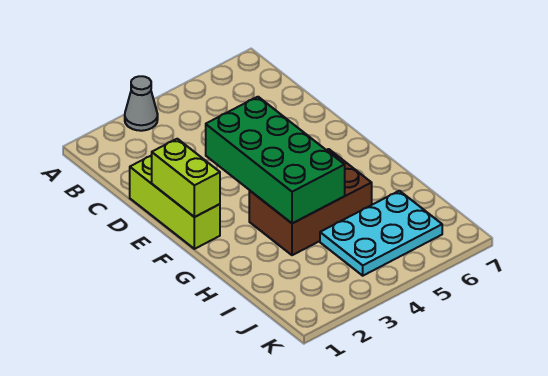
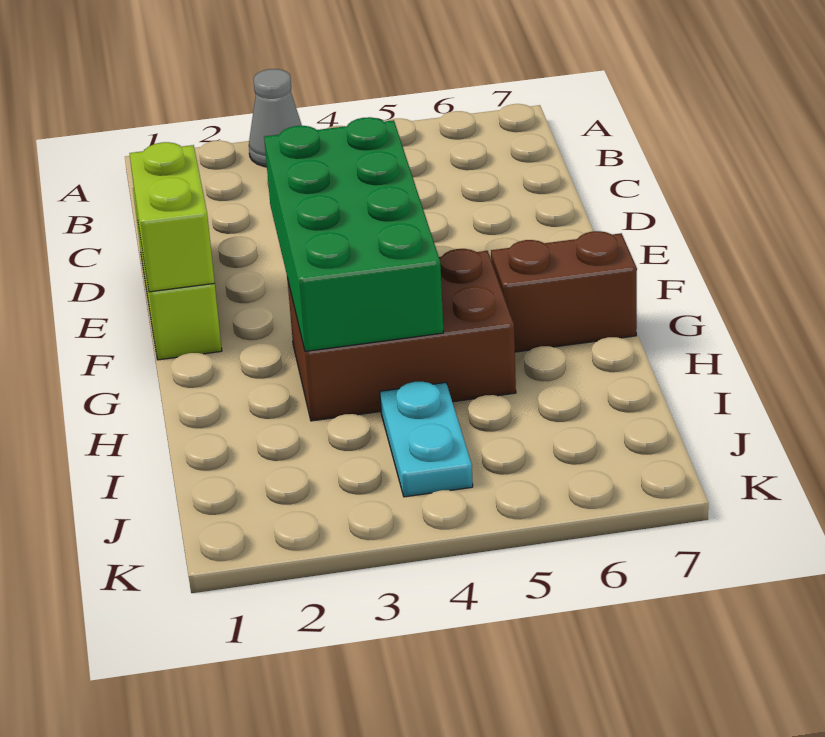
none -> brown brick G6:G7 level 1
cyan plate I4:J6 level 1 -> cyan plate I4:J4 level 1

